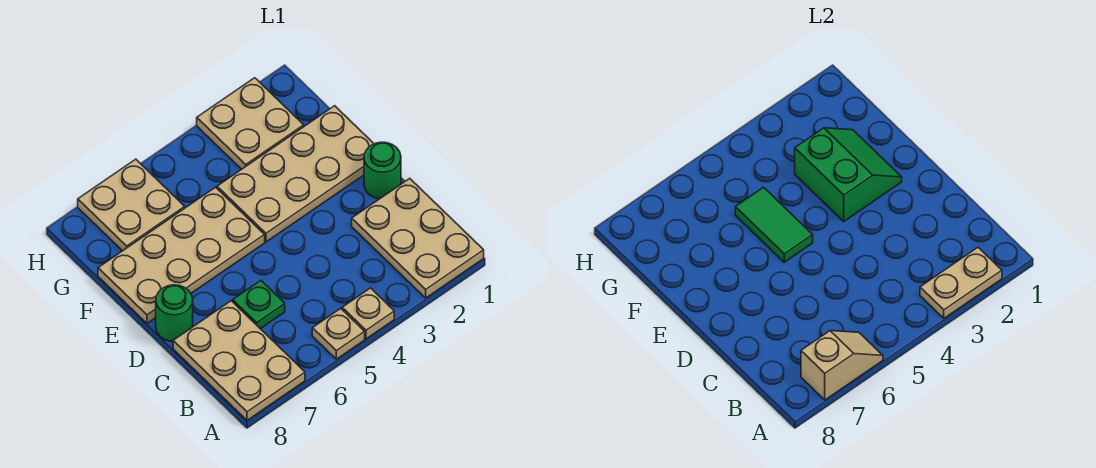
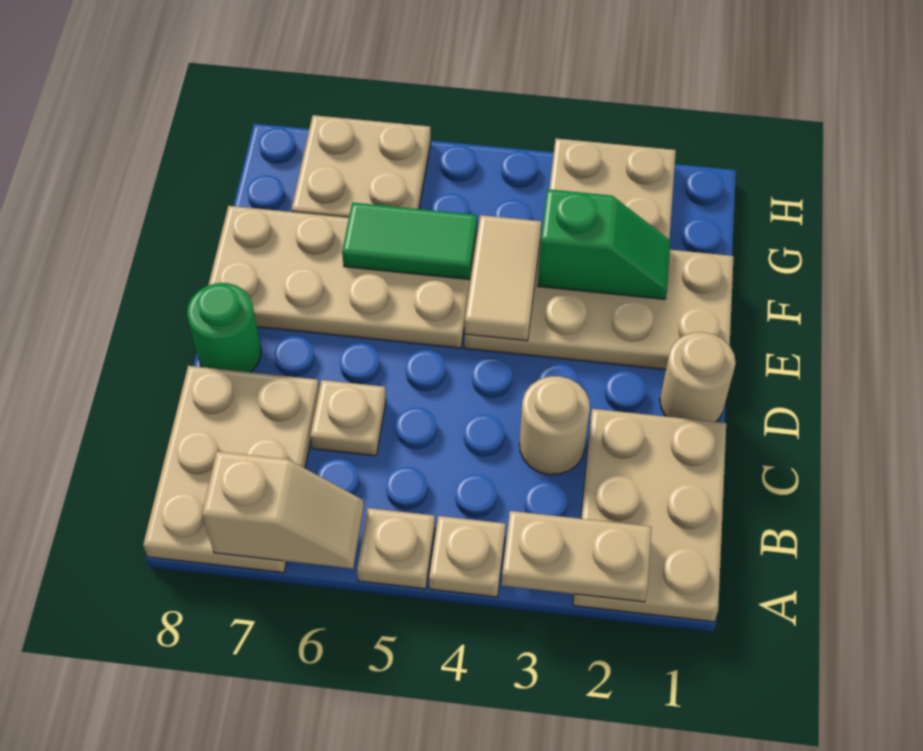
none -> tan round brick C3 level 1
green plate C6 level 1 -> tan plate C6 level 1
green round brick D1 level 1 -> tan round brick D1 level 1
green slope E2:F3 level 2 top 3 -> green slope F2:F3 level 2 top 3
none -> tan tile E4:F4 level 2
green tile E5:F5 level 2 -> green tile F5:F6 level 2

